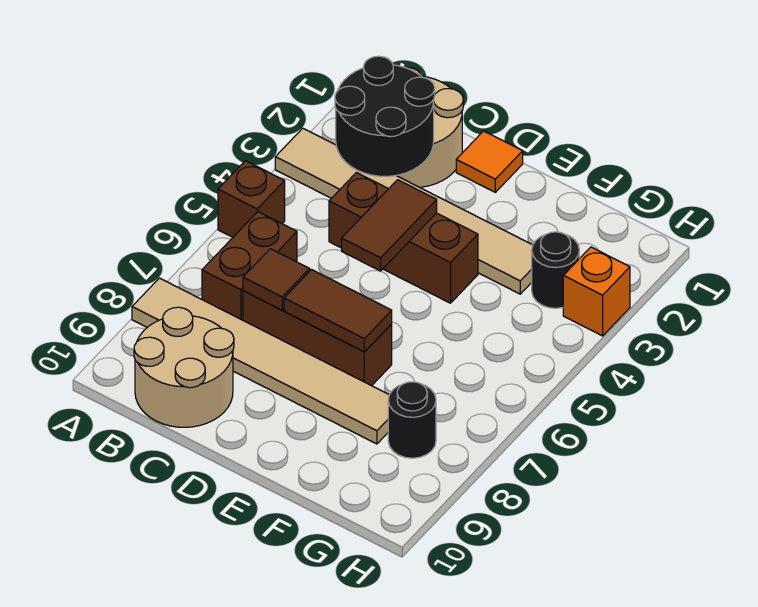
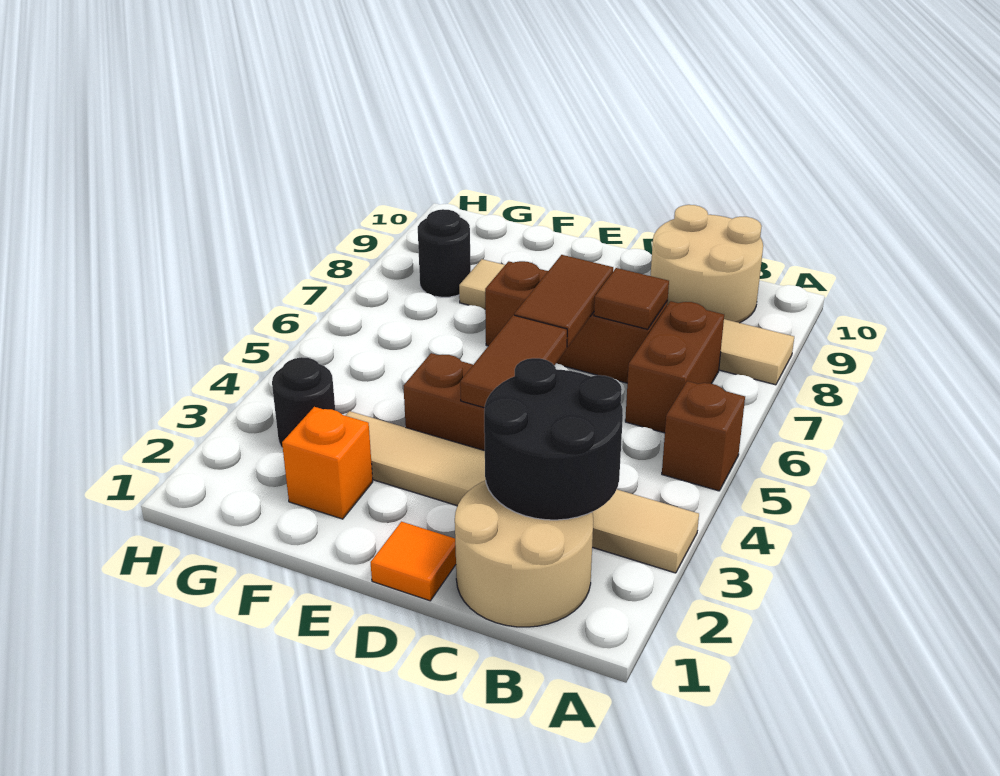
brown tile D7:E7 level 2 -> brown tile D6:D7 level 2
orange brick H3 level 1 -> orange brick F2 level 1

